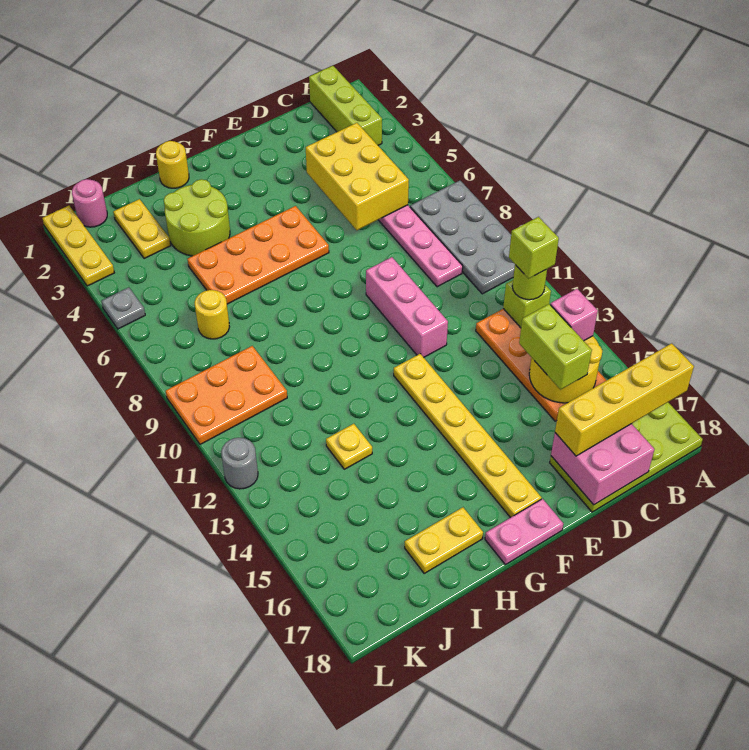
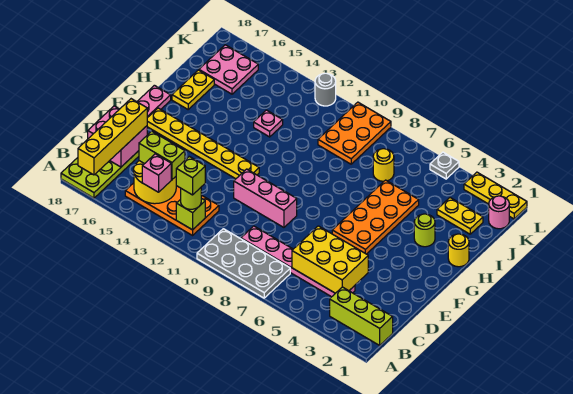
lime round brick H3:I4 level 1 -> lime round brick H3 level 1
yellow plate I13 level 1 -> pink plate I13 level 1
none -> pink plate J16:K17 level 1

